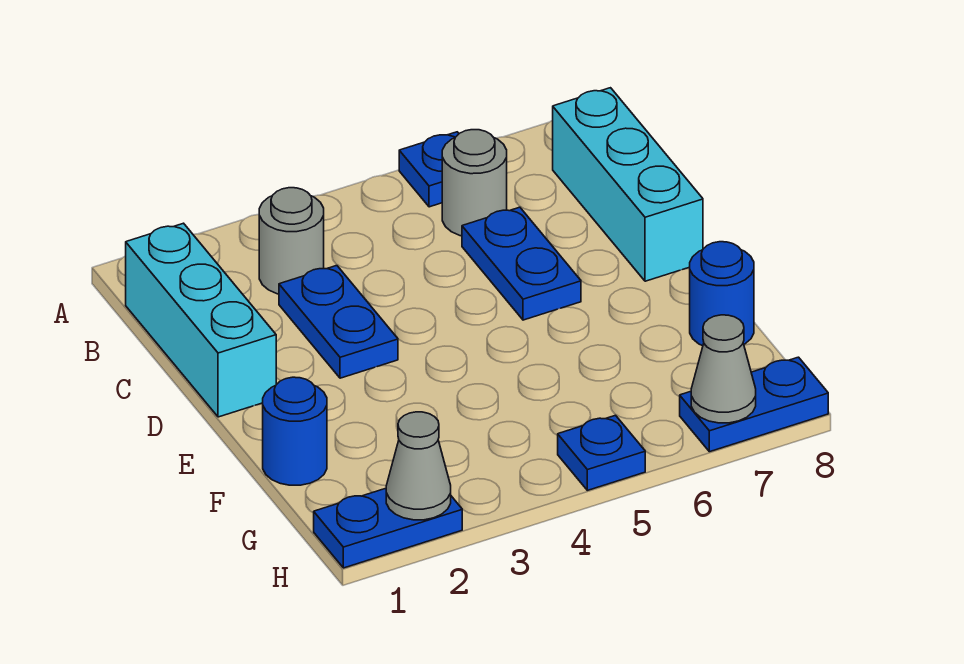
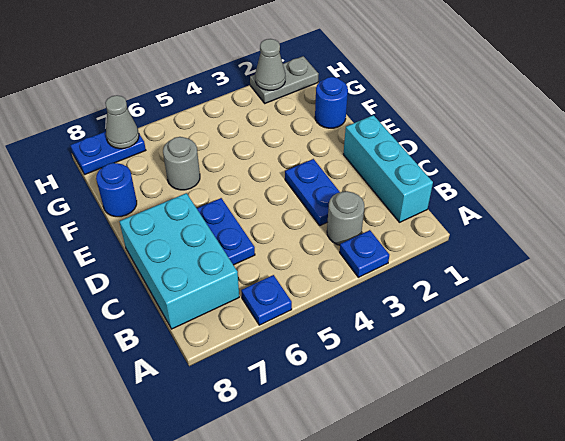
grey round brick B6 level 1 -> grey round brick F6 level 1
cyan brick B8:D8 level 1 -> cyan brick B7:D8 level 1
blue plate H1:H2 level 1 -> grey plate H1:H2 level 1
blue plate H5 level 1 -> blue plate A3 level 1

